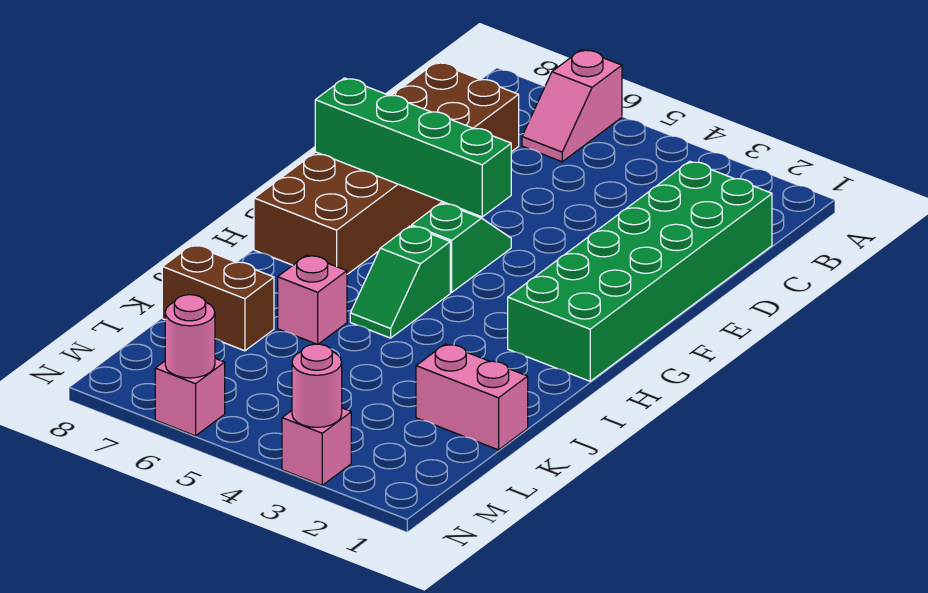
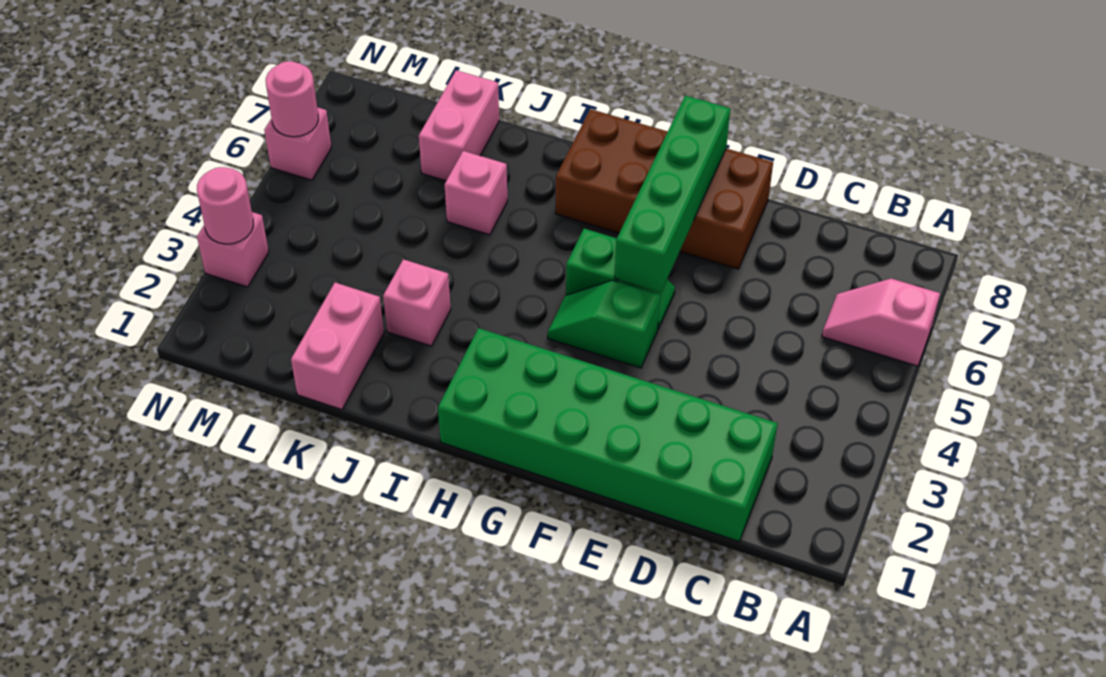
brown brick C7:H8 level 1 -> brown brick E7:H8 level 1
green slope H5:I5 level 1 top H -> green slope F4:G4 level 1 top F
none -> pink brick J3 level 1
brown brick K7:K8 level 1 -> pink brick K7:K8 level 1

